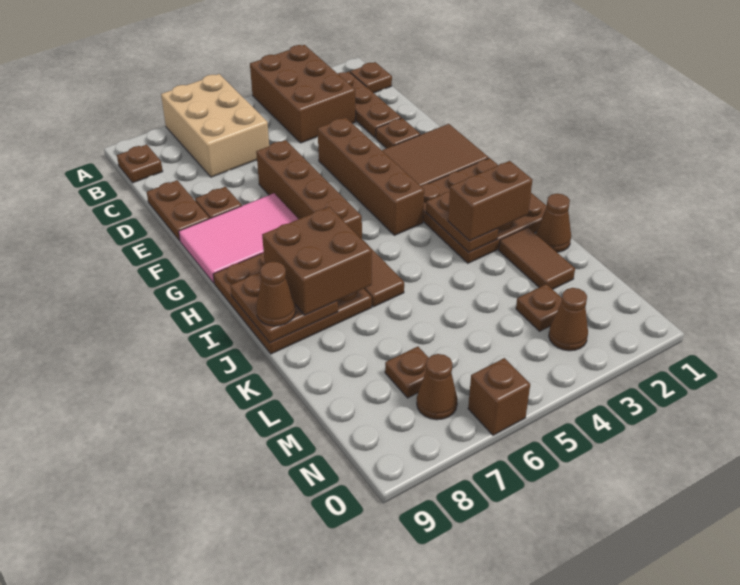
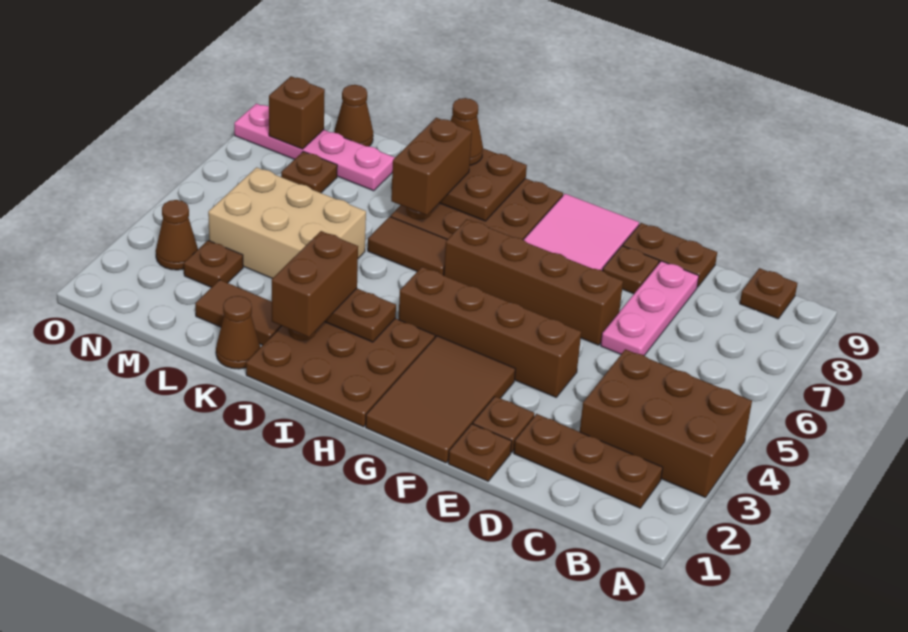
tan brick A6:C7 level 1 -> tan brick K4:M5 level 1
brown plate B1 level 1 -> brown plate E1 level 1
none -> pink plate D6:D8 level 1
brown brick I7:J8 level 3 -> brown brick J7:J8 level 3
none -> pink plate L8:O8 level 1
brown cone N7 level 1 -> brown cone M9 level 1
brown brick O6 level 1 -> brown brick N8 level 2

